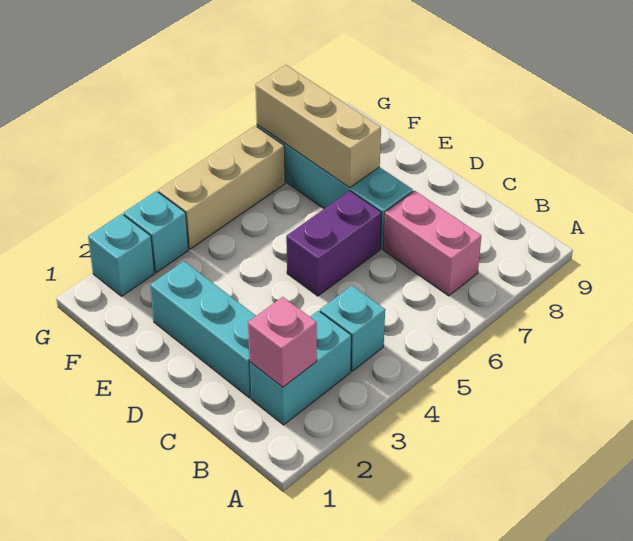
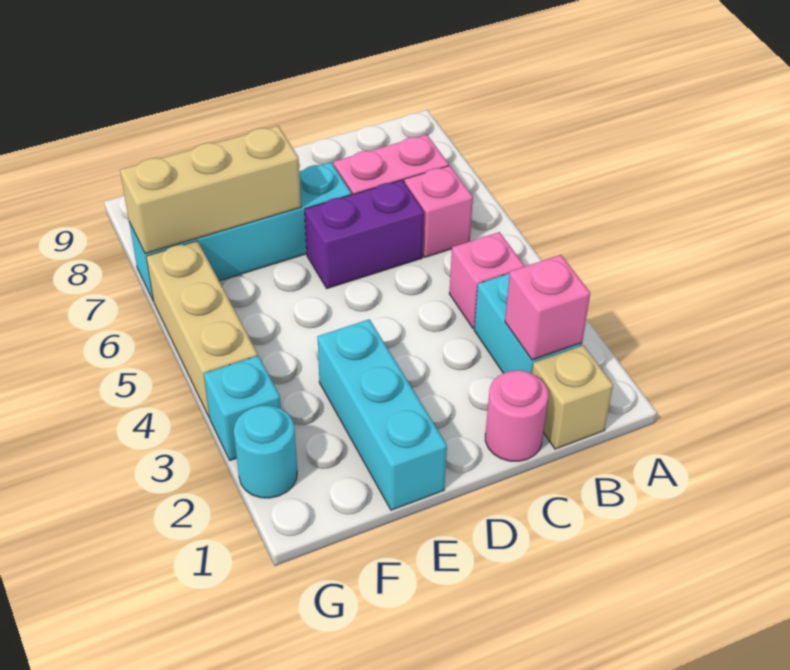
none -> tan brick B1 level 1
cyan brick B4 level 1 -> pink brick B4 level 1
none -> pink brick B6 level 1
none -> pink round brick C1 level 1
cyan brick C2:E2 level 1 -> cyan brick E1:E3 level 1
purple brick D5:D6 level 1 -> purple brick C6:D6 level 1
cyan brick G2 level 1 -> cyan round brick G2 level 1

